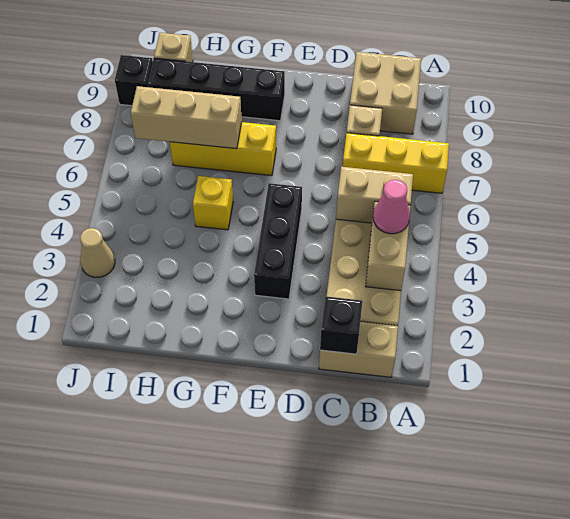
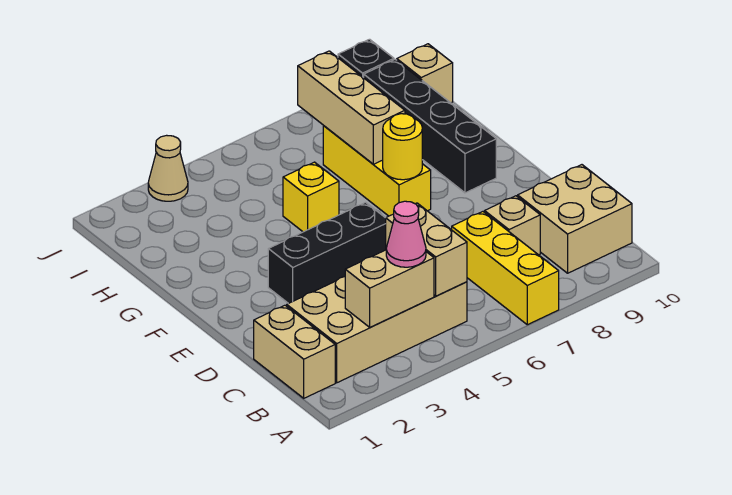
black brick C1 level 2 -> none
none -> yellow round brick F7 level 2

